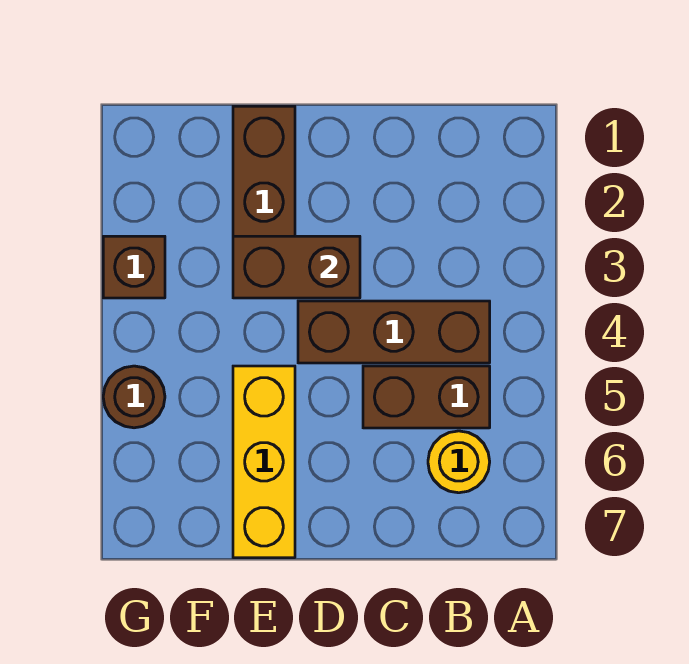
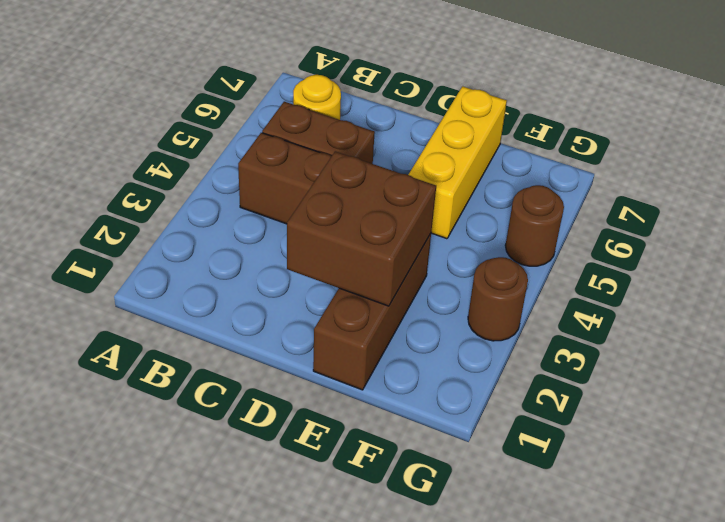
brown brick D3:E3 level 2 -> brown brick D2:E3 level 2
brown brick G3 level 1 -> brown round brick G3 level 1

